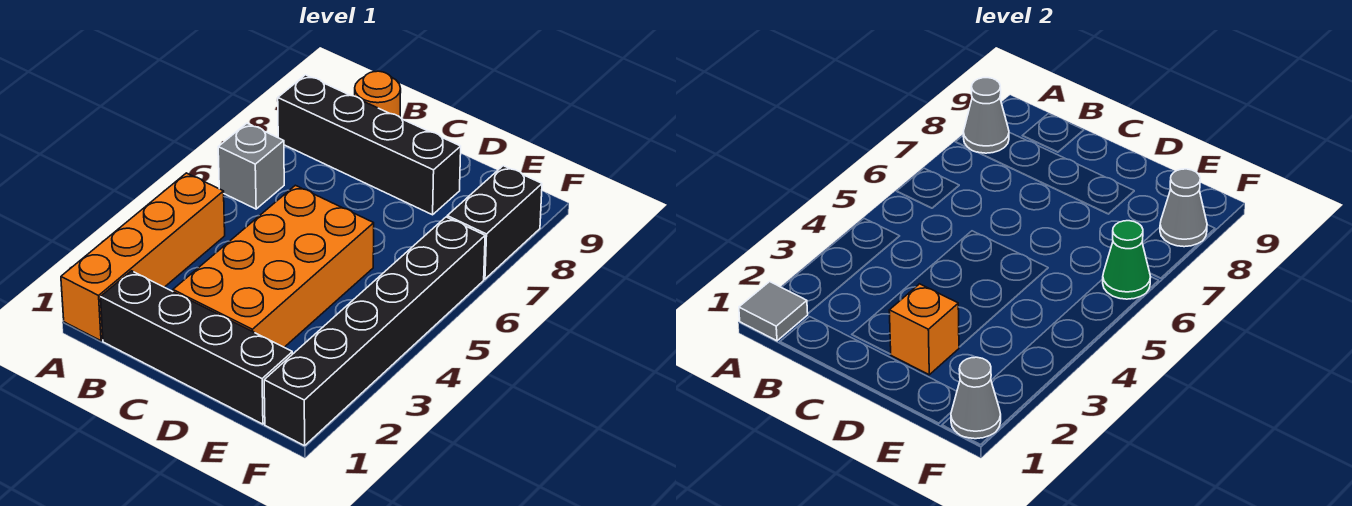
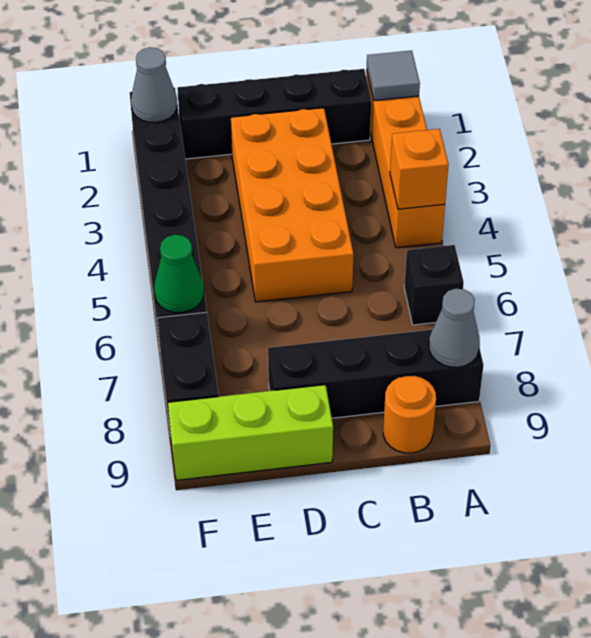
grey brick A6 level 1 -> black brick A6 level 1
orange brick D2 level 2 -> orange brick A4 level 2
none -> lime brick D9:F9 level 1
grey cone F8 level 2 -> none

